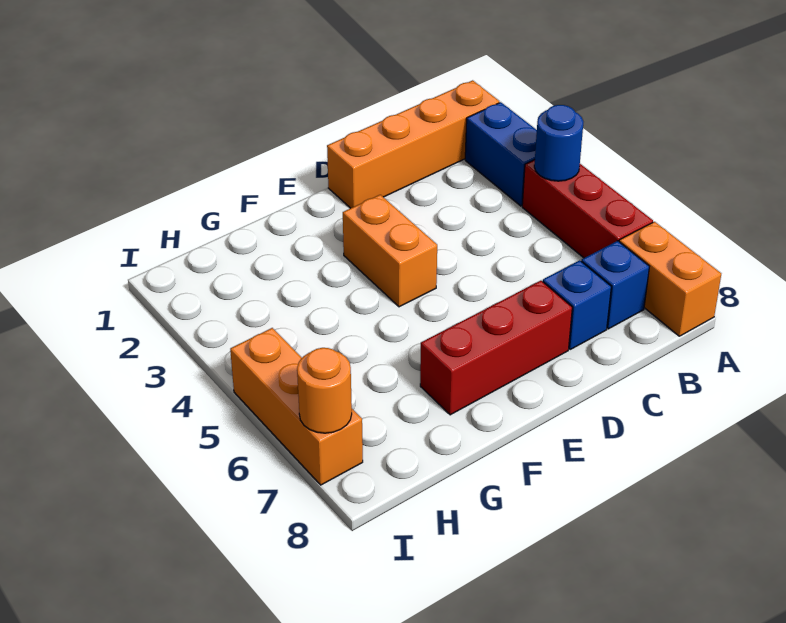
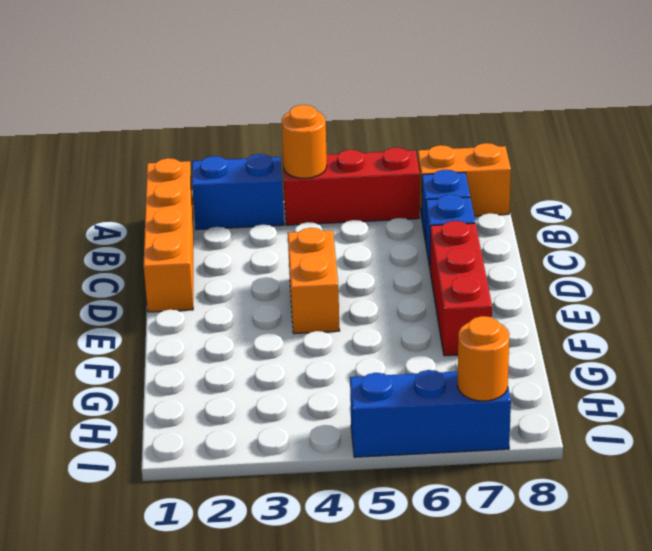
blue round brick A4 level 2 -> orange round brick A4 level 2
orange brick E3:E4 level 1 -> orange brick D4:E4 level 1
orange brick I5:I7 level 1 -> blue brick I5:I7 level 1

